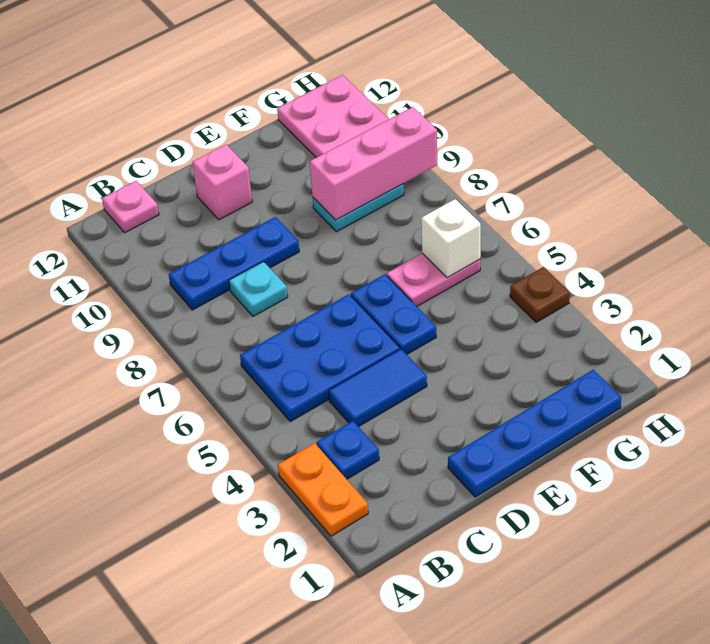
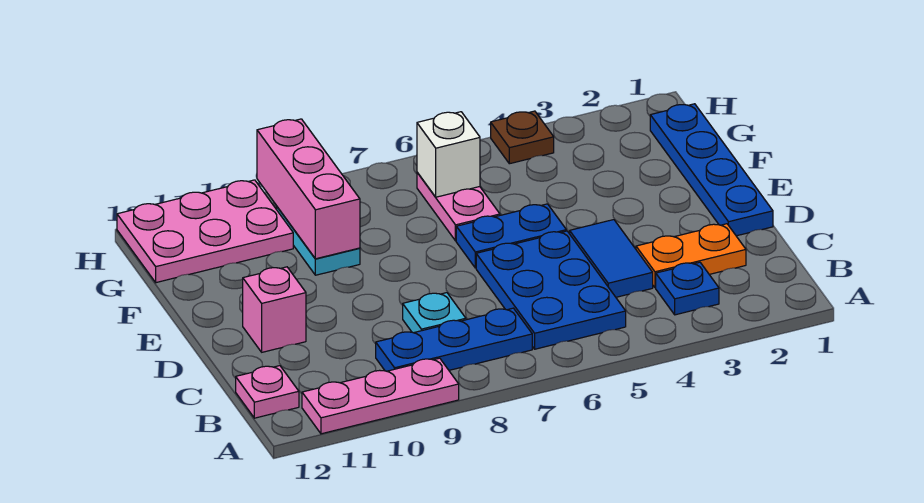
orange plate A2:A3 level 1 -> orange plate C2:C3 level 1
none -> pink plate A9:A11 level 1
blue plate B9:D9 level 1 -> blue plate B7:B9 level 1

